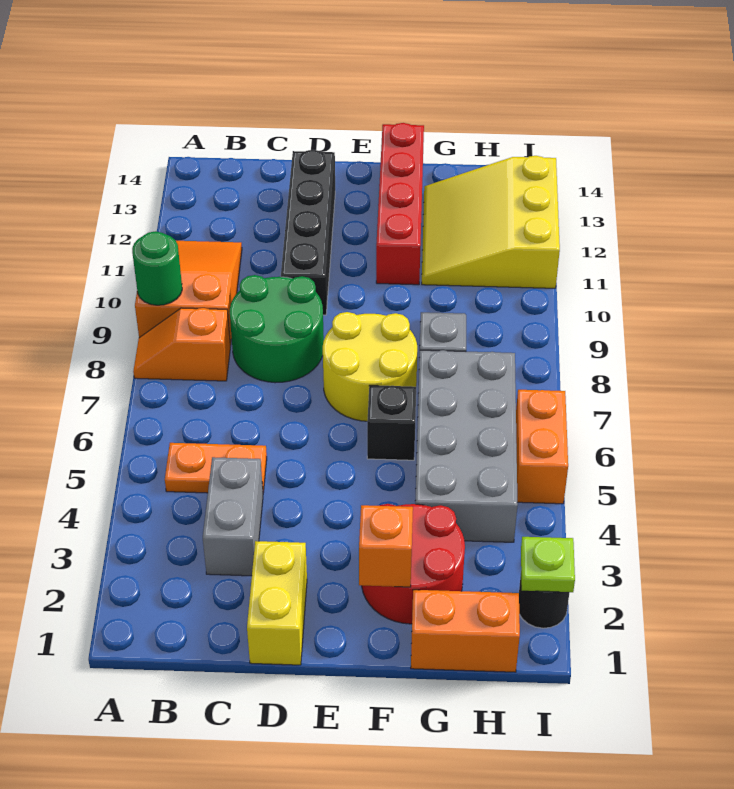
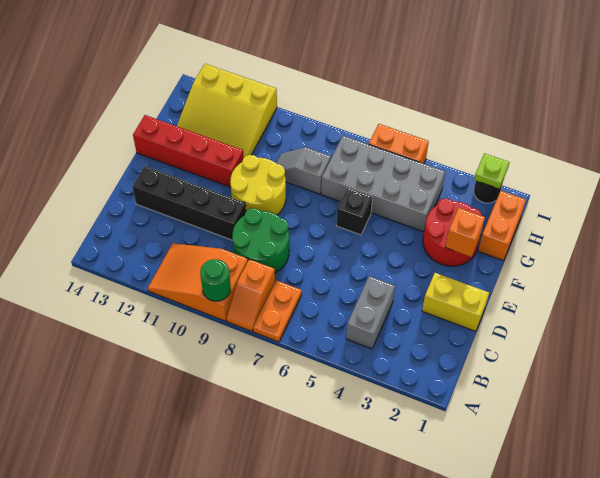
orange plate B5:C5 level 1 -> orange plate A7:B7 level 1
grey brick C3:C4 level 1 -> grey brick B4:C4 level 1
yellow round brick E7:F8 level 1 -> yellow round brick E9:F10 level 1

